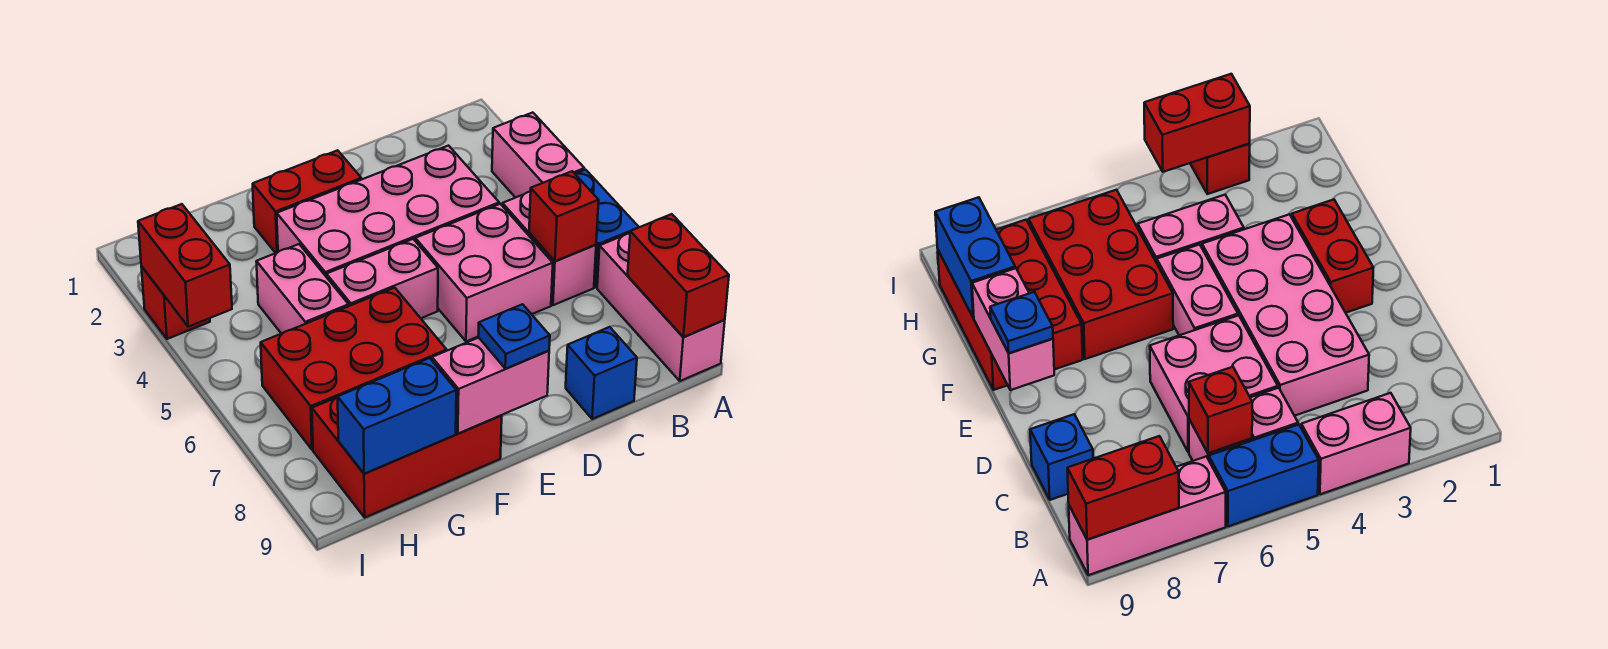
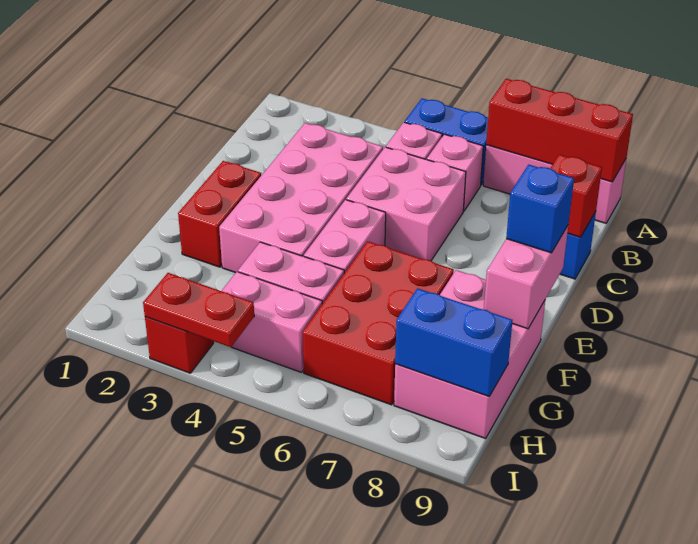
pink brick A3:A4 level 1 -> pink brick H4:H5 level 1
red brick A8:A9 level 2 -> red brick A7:A9 level 2
red brick B6 level 2 -> red brick C9 level 2
blue plate E9 level 3 -> blue brick E9 level 3
red brick F8:H9 level 1 -> pink brick F8:H9 level 1
blue brick G9:H9 level 2 -> blue brick H8:H9 level 2
red brick I3:I4 level 2 -> red plate I3:I4 level 2

